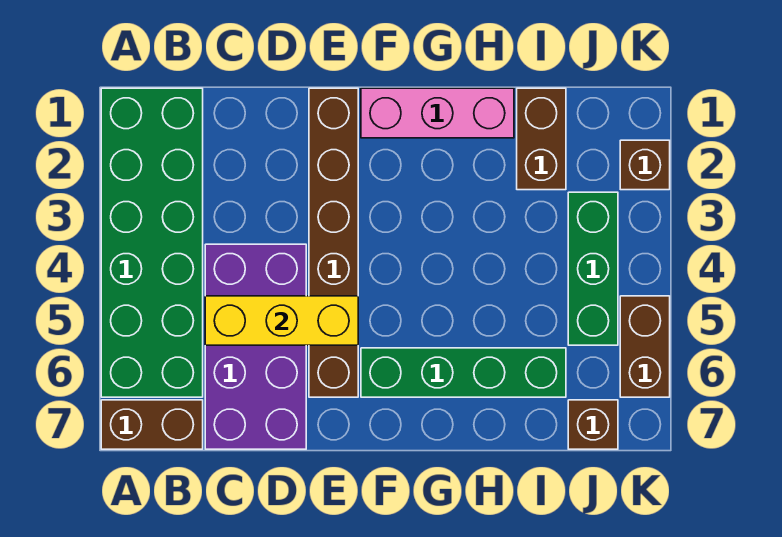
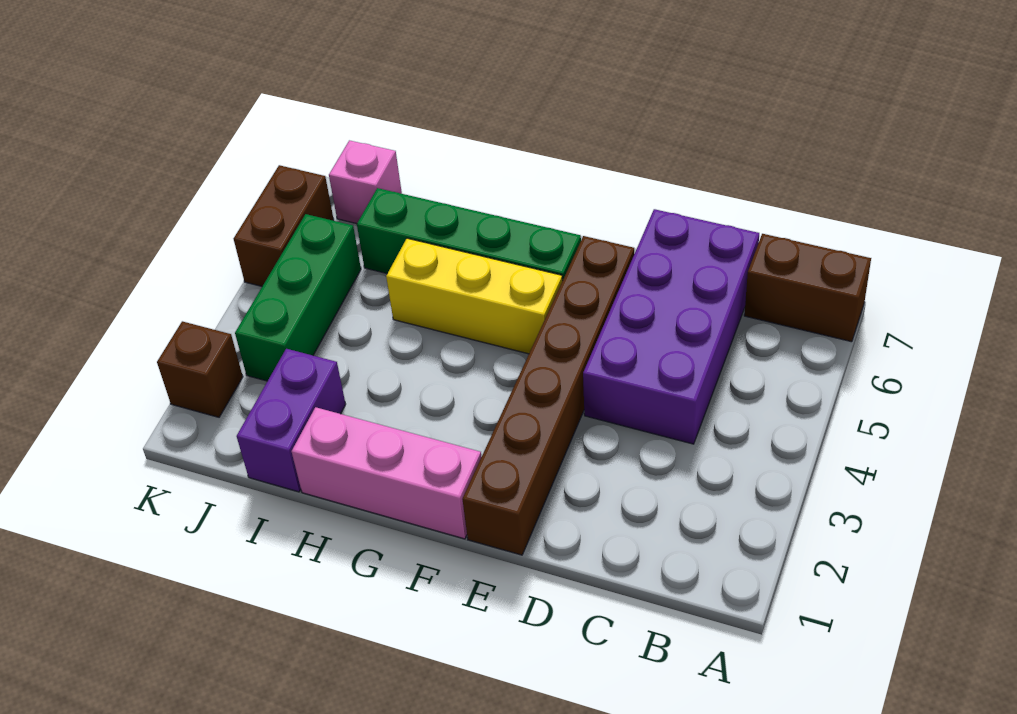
green brick A1:B6 level 1 -> none
yellow brick C5:E5 level 2 -> yellow brick F5:H5 level 1
brown brick I1:I2 level 1 -> purple brick I1:I2 level 1
brown brick J7 level 1 -> pink brick J7 level 1

